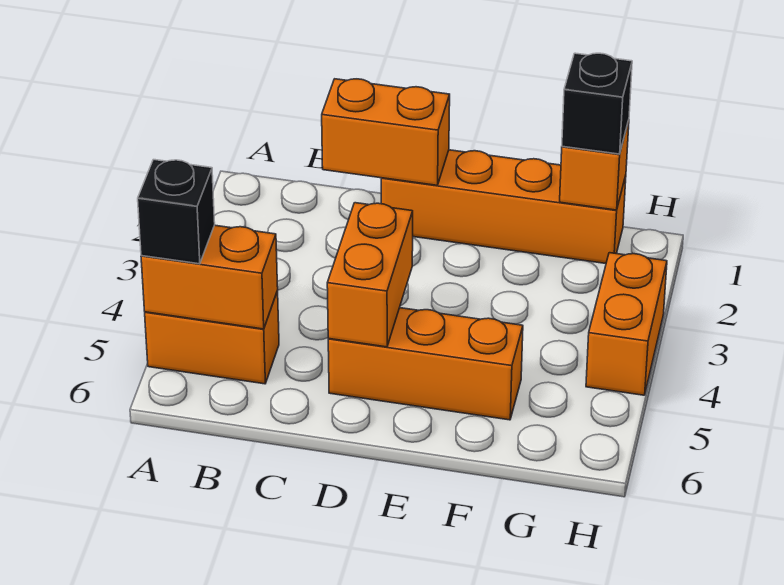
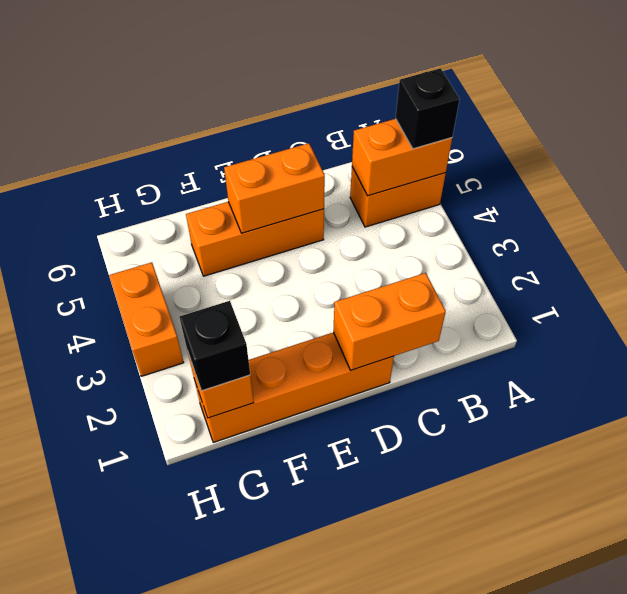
orange brick D4:D5 level 2 -> orange brick D5:E5 level 2

